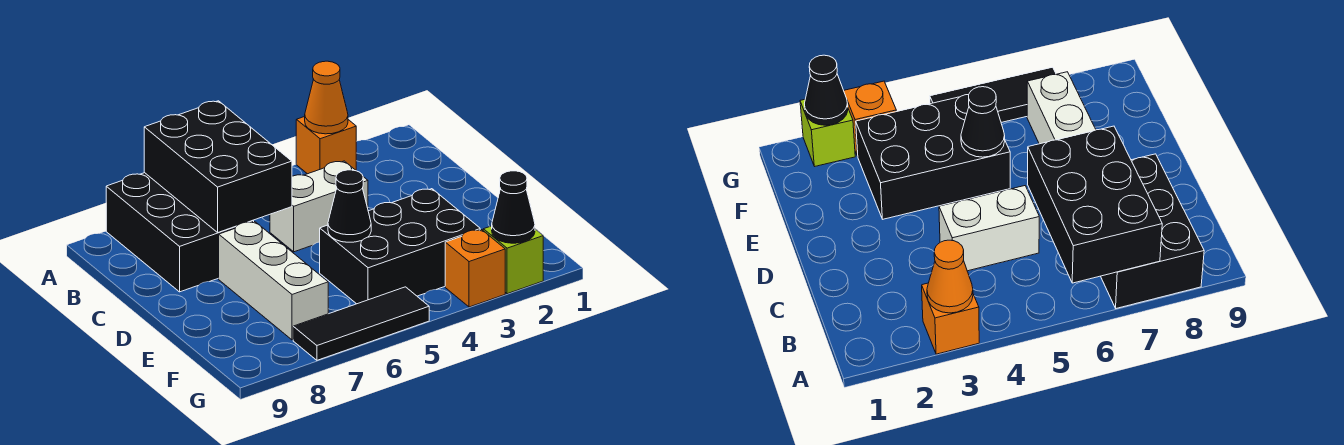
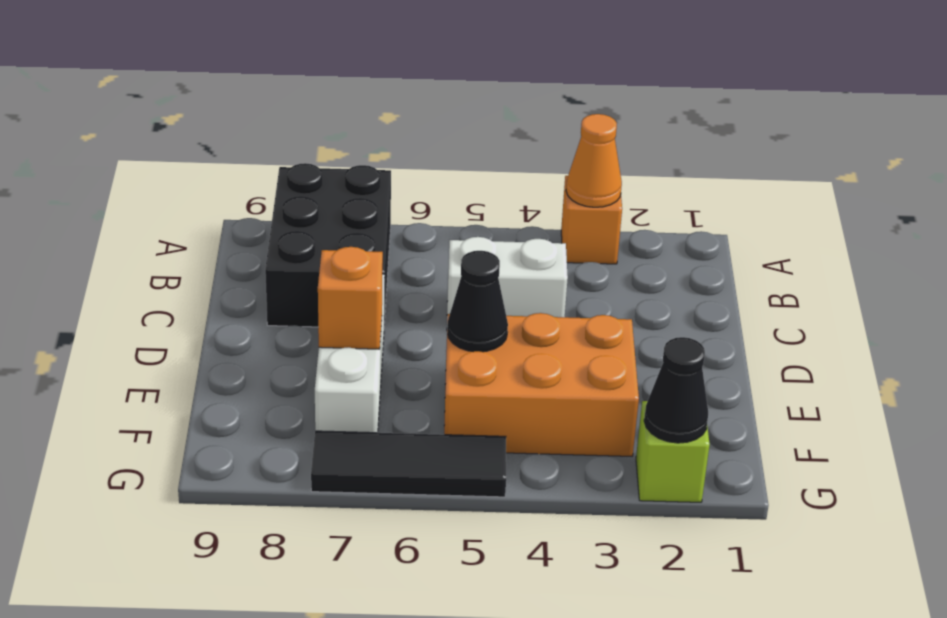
black brick A6:C7 level 2 -> none
black brick E3:F5 level 1 -> orange brick E3:F5 level 1
orange brick G3 level 1 -> orange brick E7 level 2

